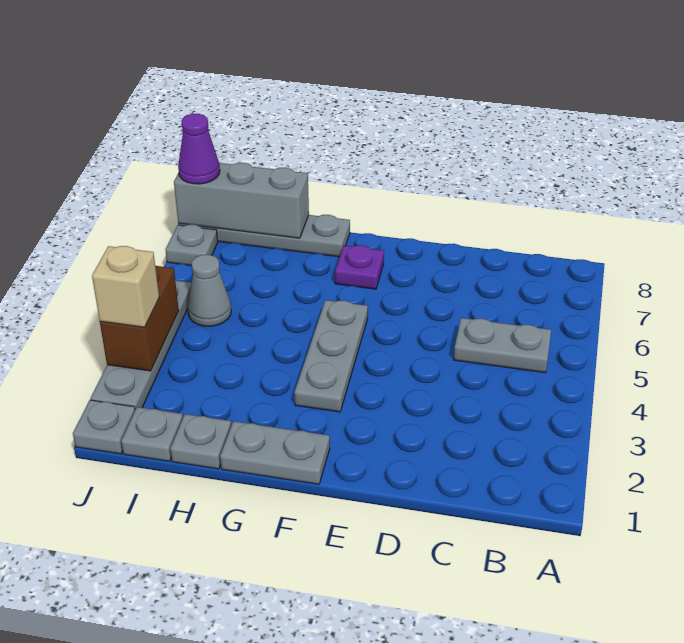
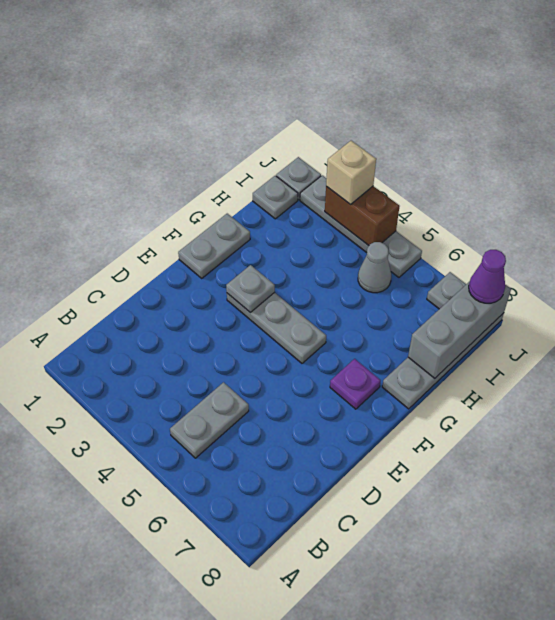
grey plate H1 level 1 -> grey plate F3 level 2

